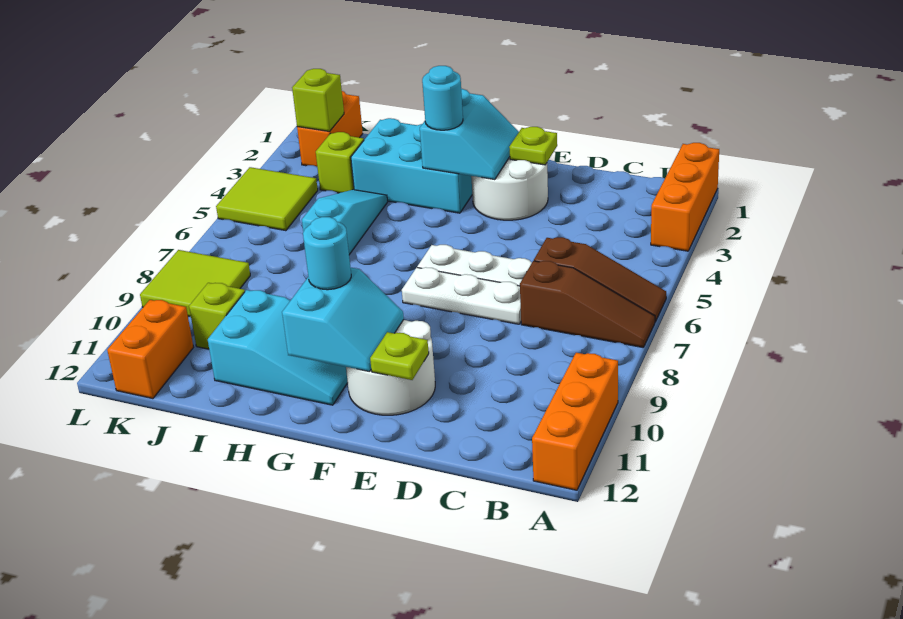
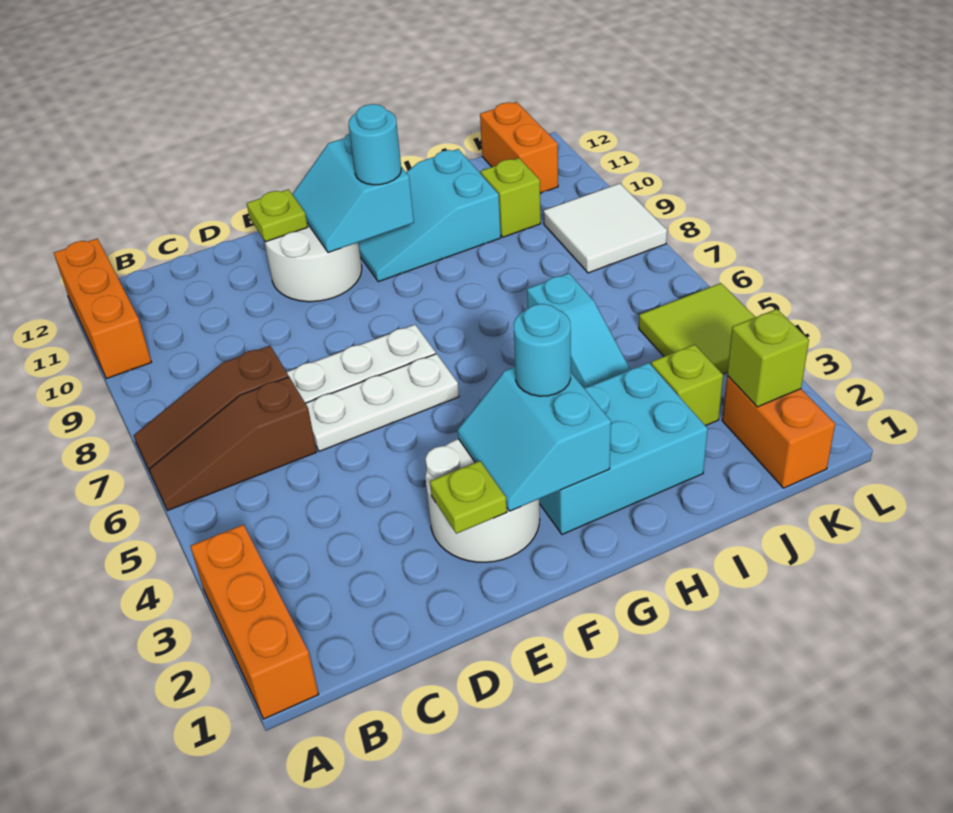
lime tile K8:L9 level 1 -> white tile K8:L9 level 1

